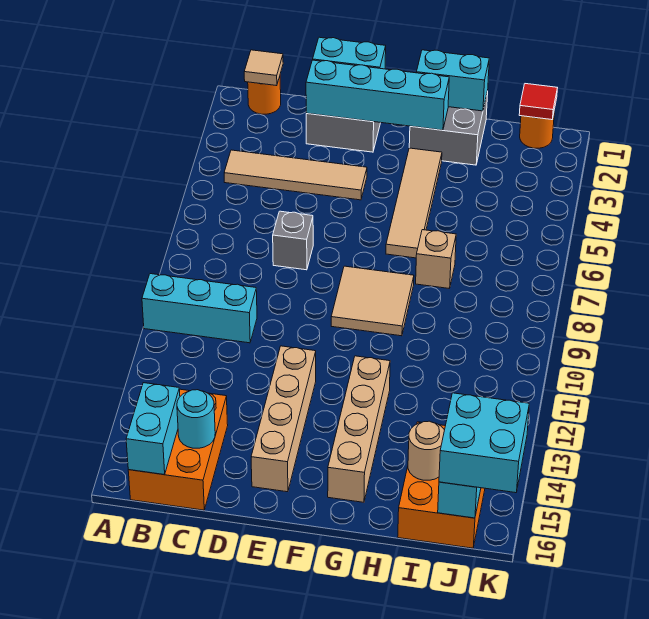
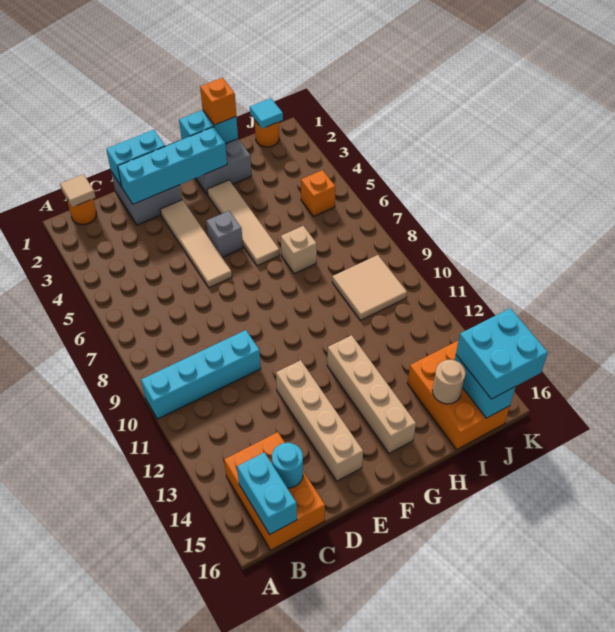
cyan brick A10:C10 level 1 -> cyan brick A10:D10 level 1
tan tile B4:E4 level 1 -> tan tile E3:E6 level 1
grey brick D7 level 1 -> grey brick F5 level 1
tan tile F8:G9 level 1 -> tan tile I9:J10 level 1
none -> orange brick H1 level 3
red tile J1 level 2 -> cyan tile J1 level 2
none -> orange brick J5 level 1

